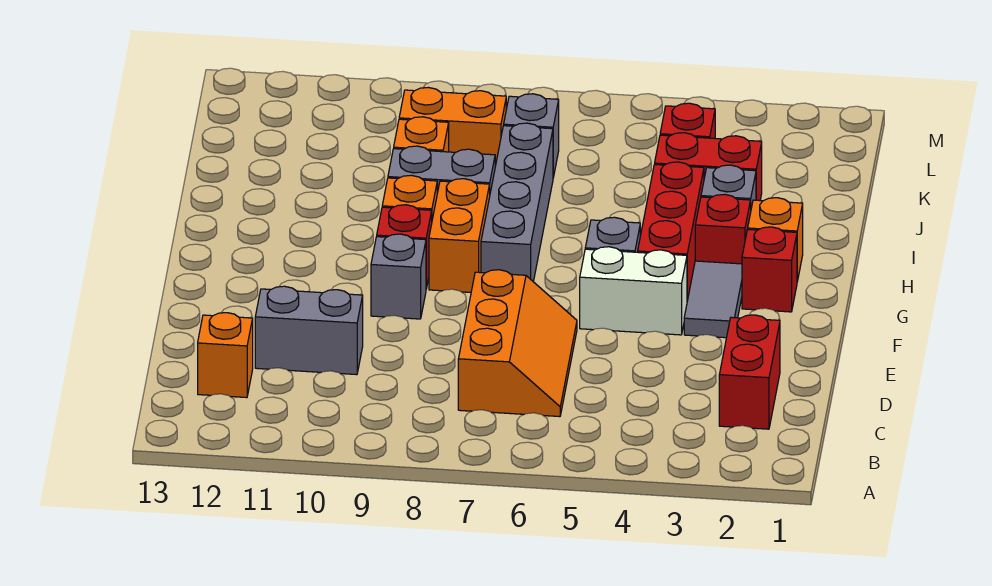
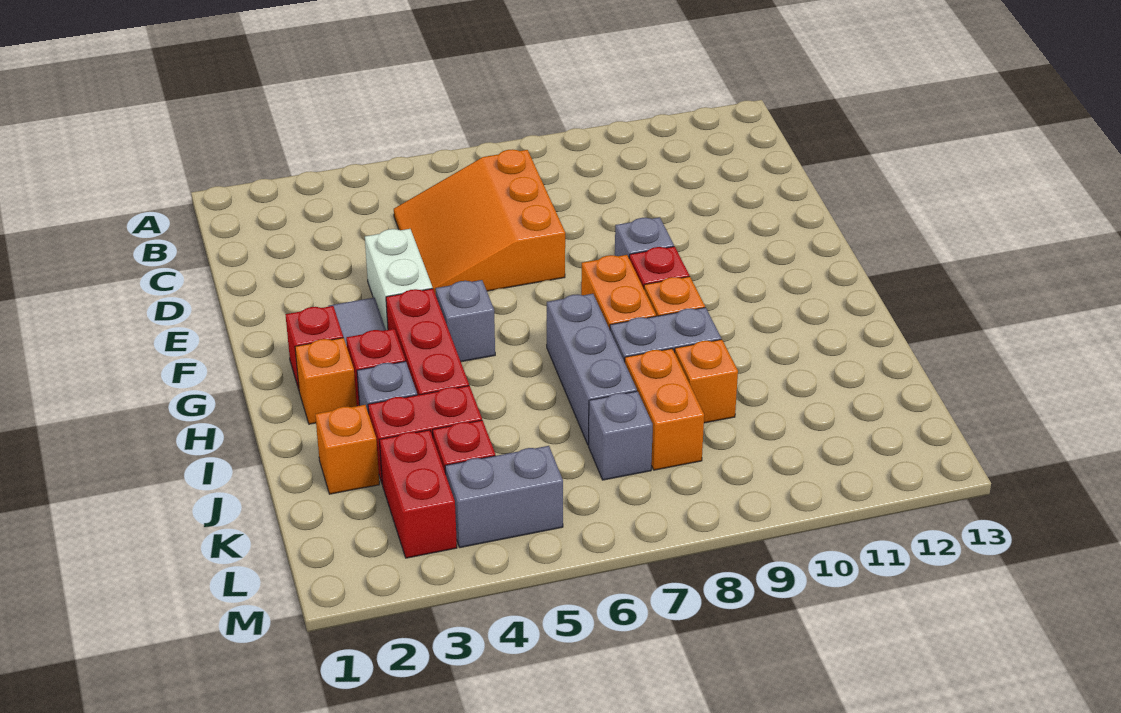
red brick C2:D2 level 1 -> red brick K3:L3 level 1
orange slope C6:E7 level 1 top 7 -> orange slope C5:E7 level 1 top 7
orange brick C12 level 1 -> orange brick J2 level 1
grey brick D10:D11 level 1 -> grey brick L4:L5 level 1
white brick F4:F5 level 1 -> white brick E4:F4 level 1
grey brick G7:J7 level 1 -> grey brick H7:J7 level 1
orange brick K8:K9 level 1 -> orange brick J8:K8 level 1

